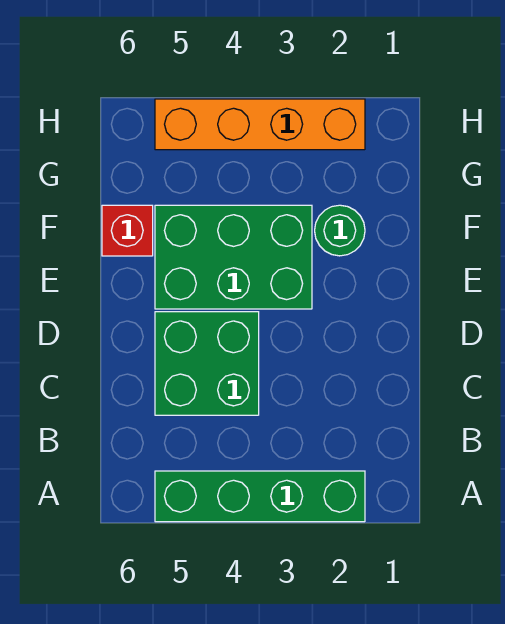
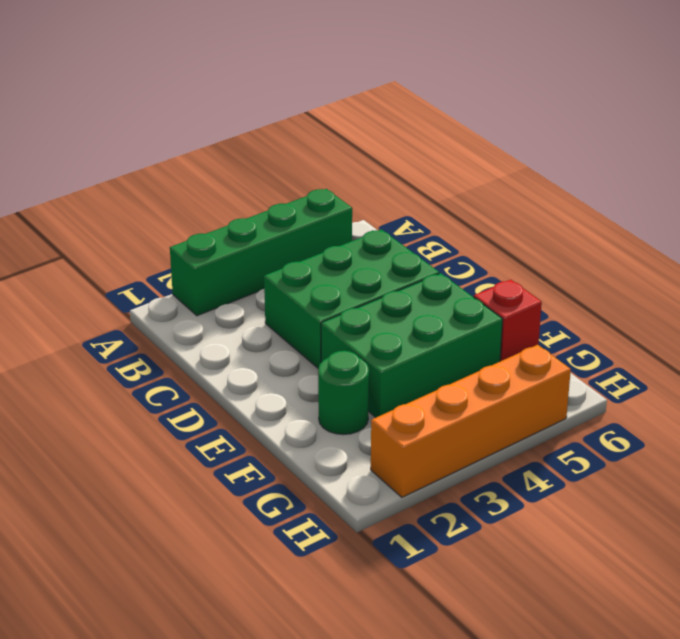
green brick C4:D5 level 1 -> green brick C3:D5 level 1

